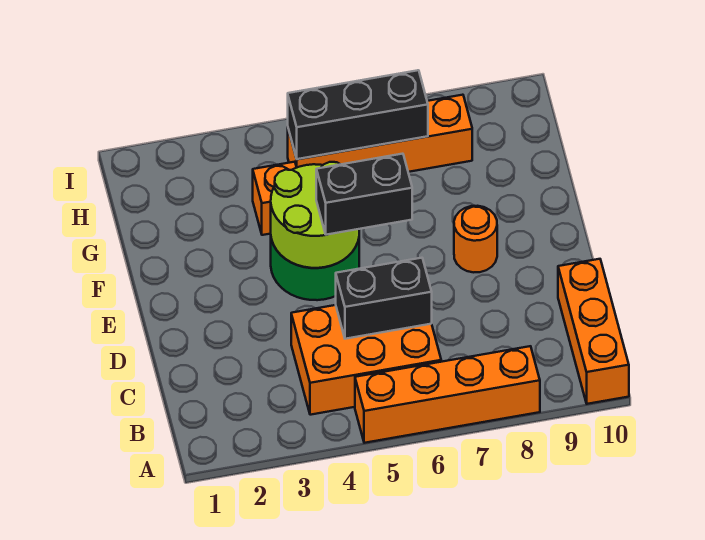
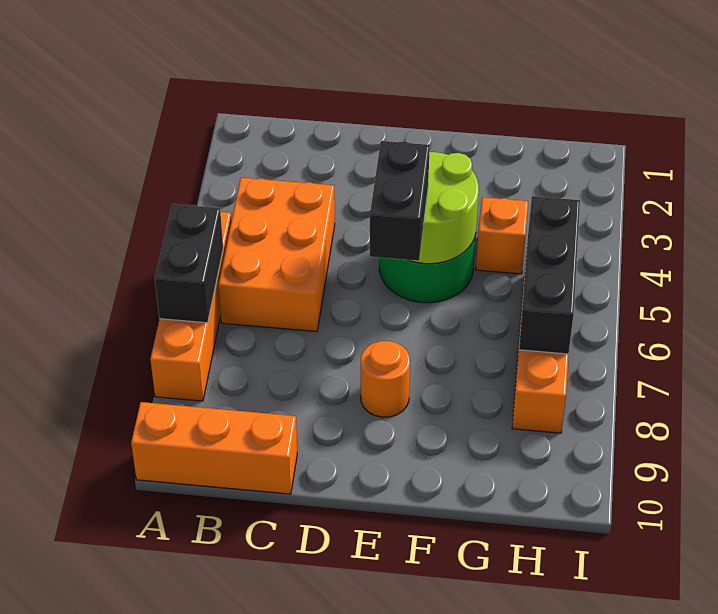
black brick C5:C6 level 2 -> black brick A6:A7 level 2

